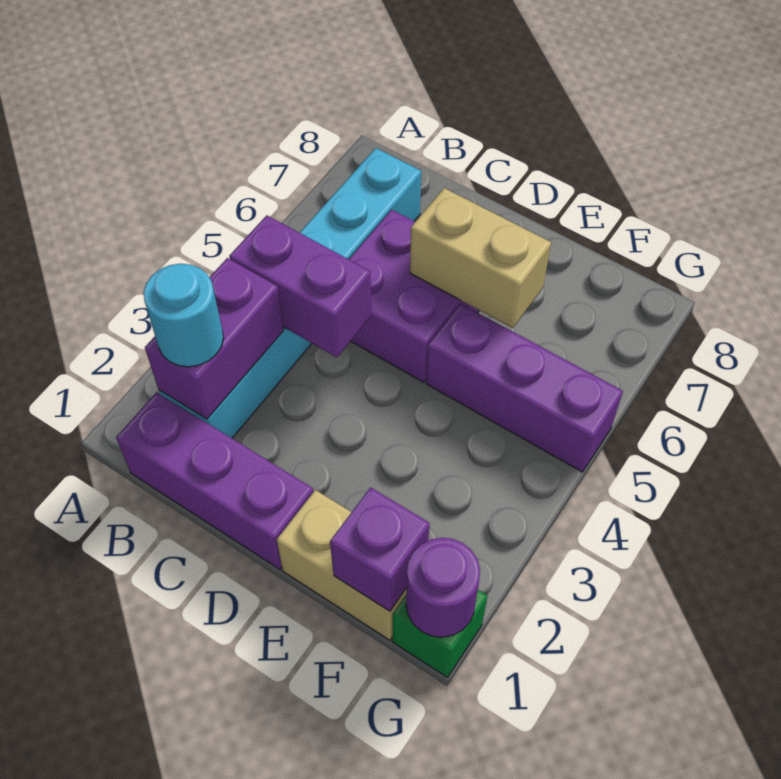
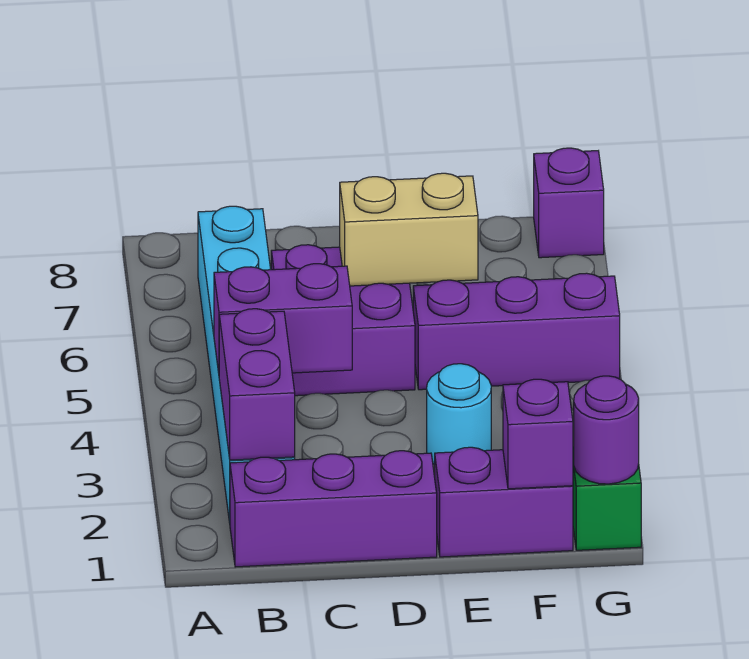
cyan round brick B2 level 3 -> cyan round brick E3 level 1
tan brick E1:F1 level 1 -> purple brick E1:F1 level 1
none -> purple brick G8 level 1

